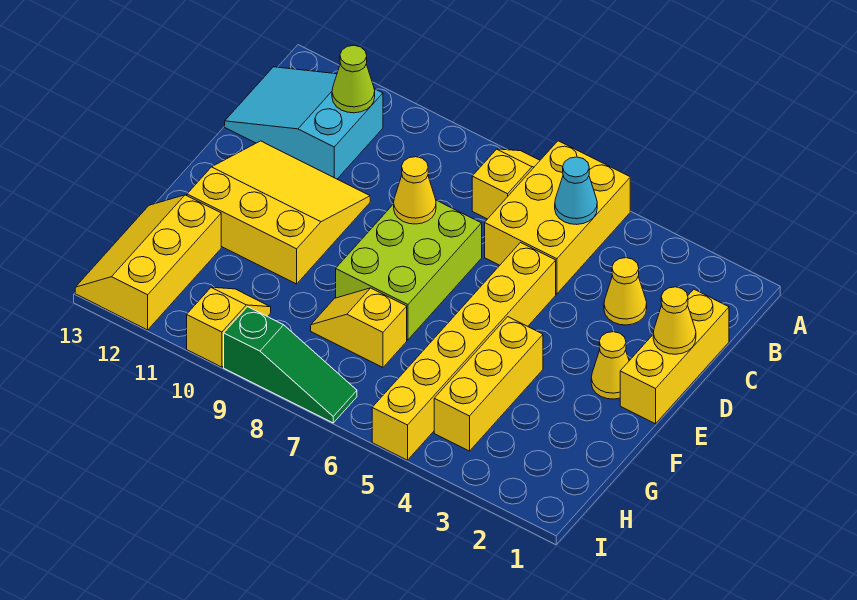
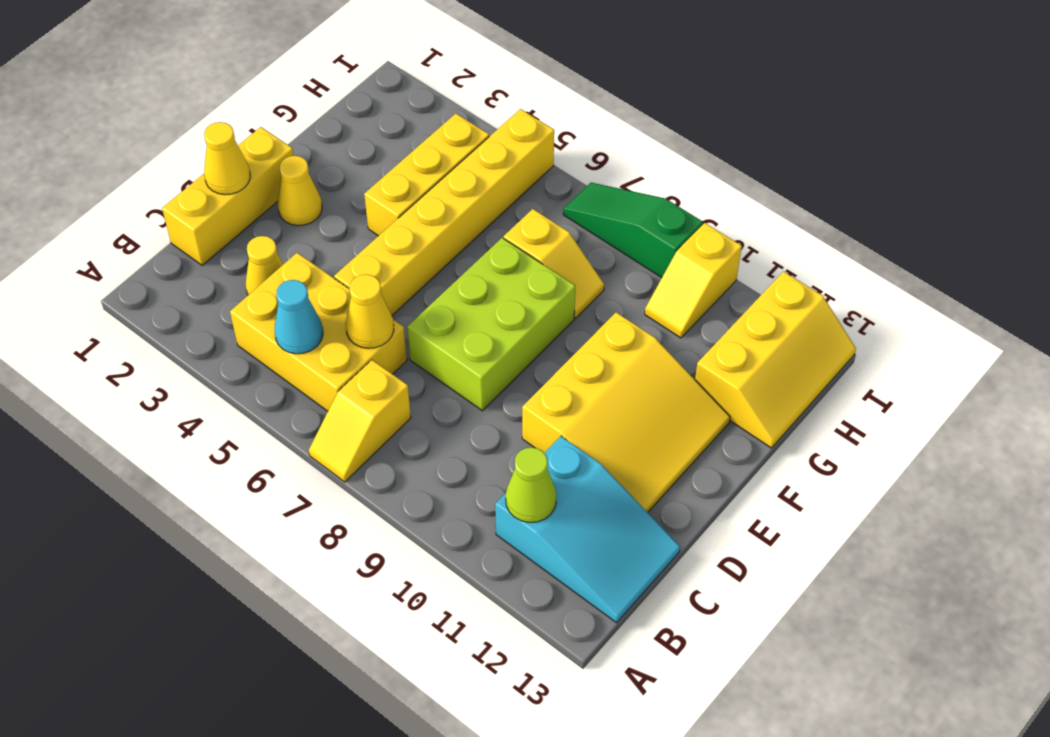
yellow brick A5:C6 level 1 -> yellow brick B4:C6 level 1
yellow cone D8 level 2 -> yellow cone C6 level 2
yellow slope D10:F12 level 1 top F -> yellow slope D10:F12 level 1 top 10

